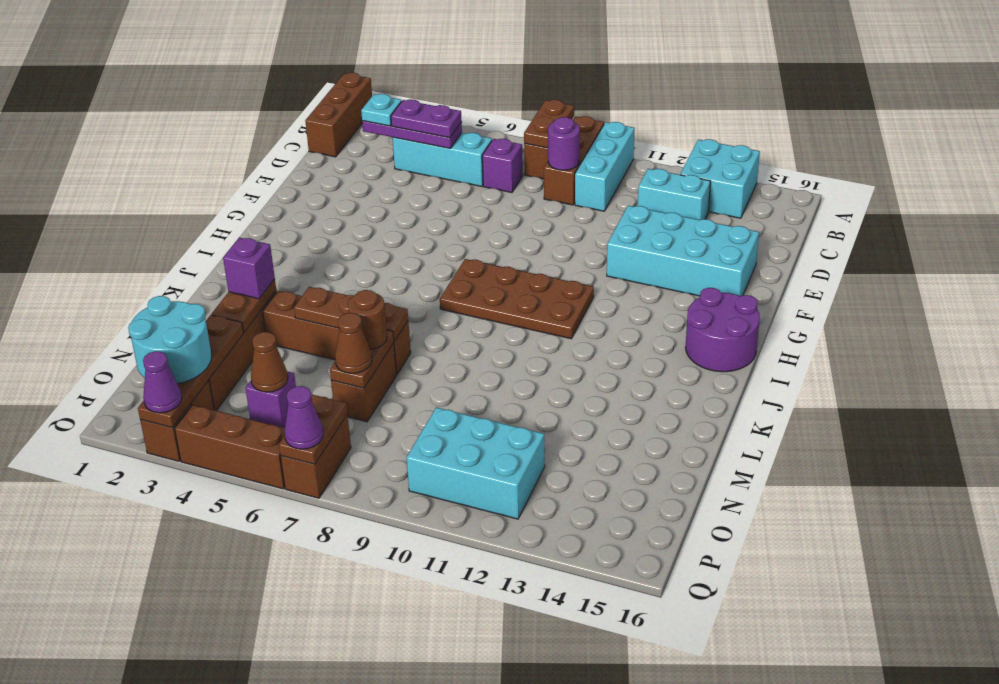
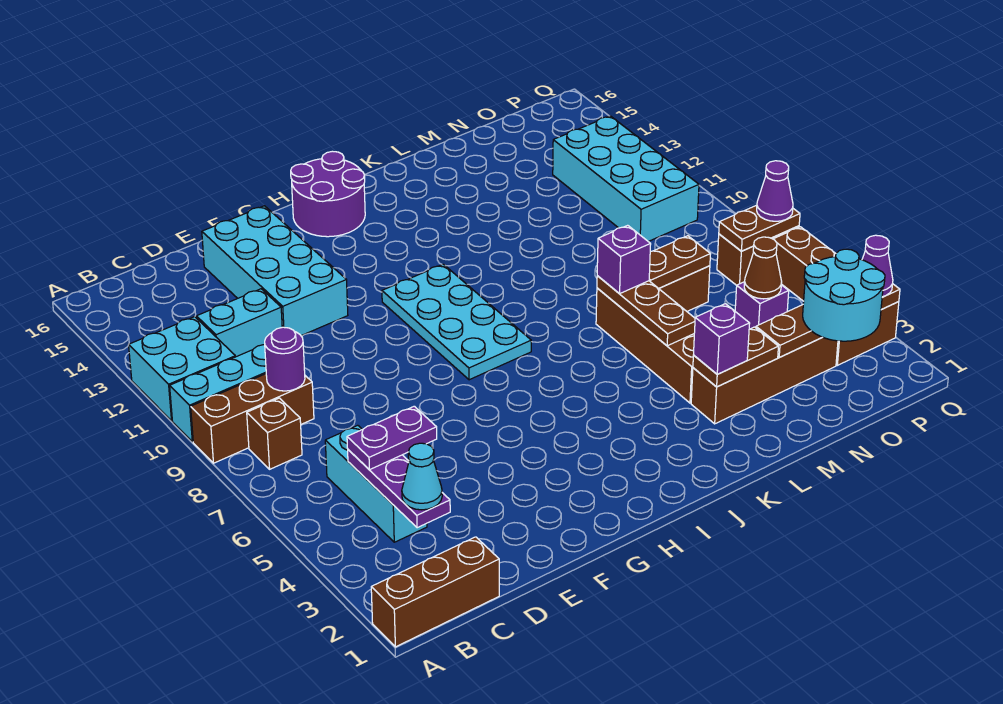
brown plate A8:B8 level 2 -> none
cyan brick A13:B14 level 1 -> cyan brick A11:B12 level 1
cyan plate C3 level 3 -> cyan cone C3 level 3
purple plate C4:C5 level 3 -> purple plate C5:D5 level 3
purple brick C7 level 1 -> purple brick L7 level 3
cyan brick C12:C13 level 1 -> cyan brick C12:D12 level 1
brown plate H8:I11 level 1 -> cyan plate H8:I11 level 1
brown round brick M7 level 3 -> none
brown cone N7 level 3 -> none
cyan brick O10:P12 level 1 -> cyan brick O10:P13 level 1

